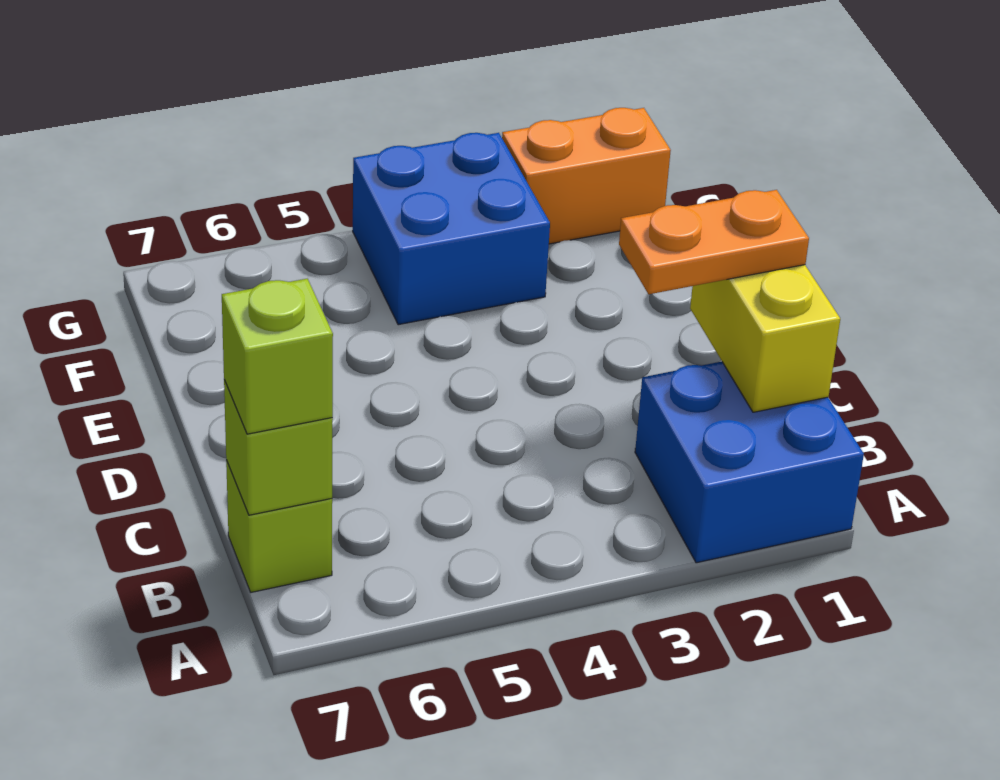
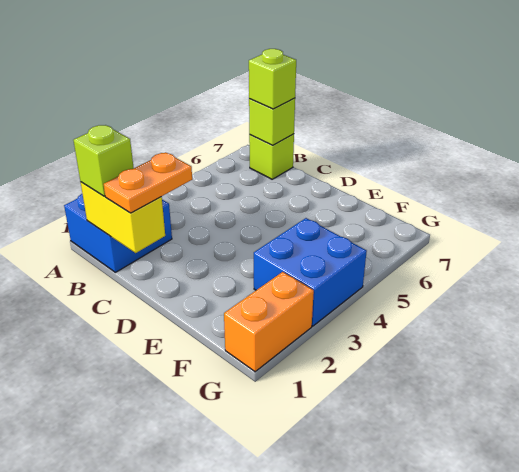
none -> lime brick B1 level 3

